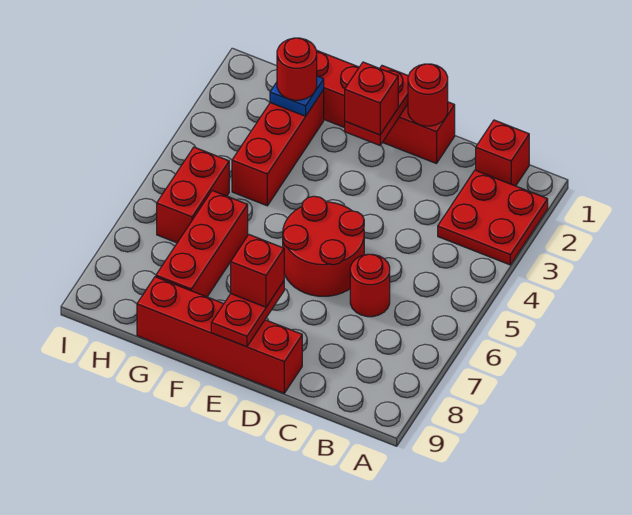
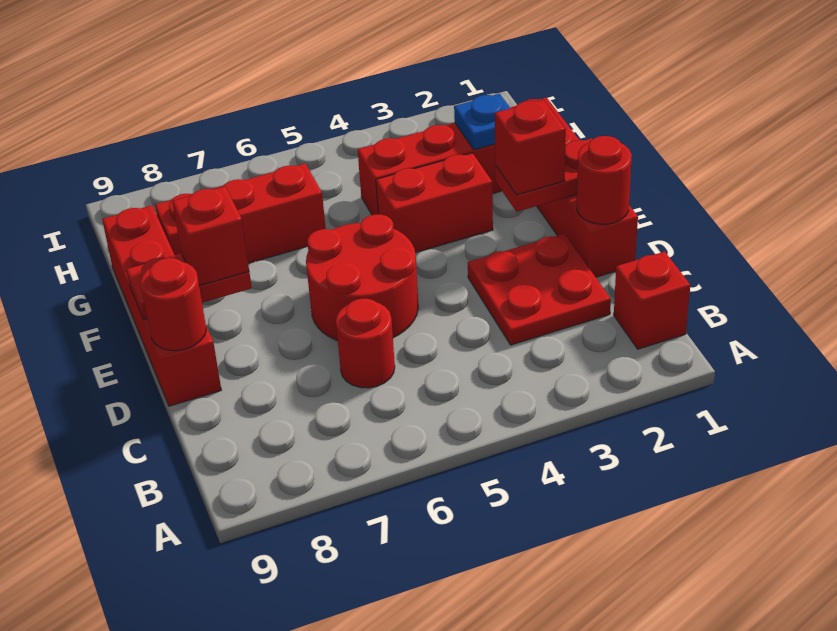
red plate A2:B3 level 1 -> red plate C2:D3 level 1
red round brick G2 level 3 -> red round brick D9 level 2
red brick H5:H6 level 1 -> red brick F3:F4 level 1

